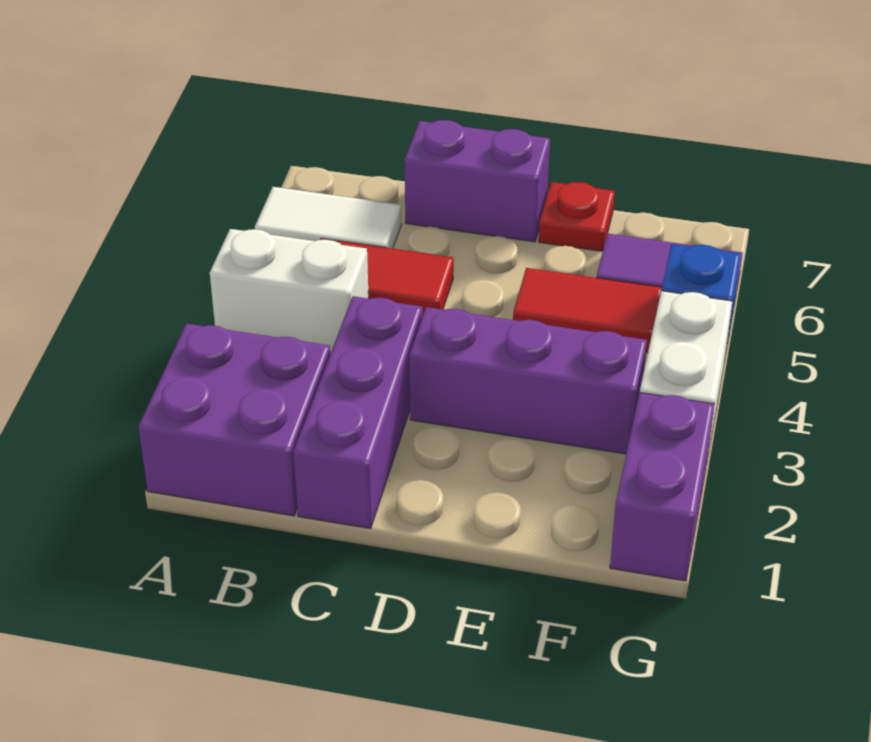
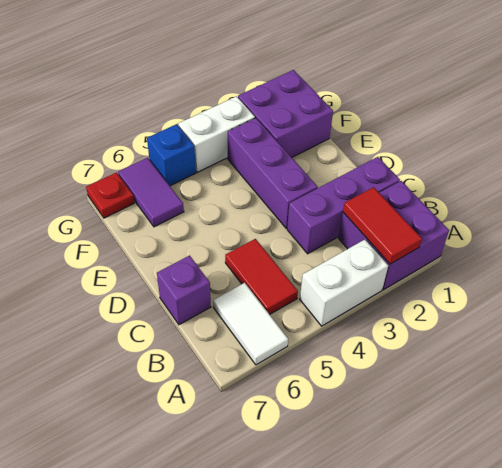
white brick A4:B4 level 1 -> white brick A3:A4 level 1
purple brick C7:D7 level 1 -> purple brick C7 level 1
red tile E5:F5 level 1 -> red tile A2:B2 level 2
red plate E7 level 1 -> red plate G7 level 1
purple brick G1:G2 level 1 -> purple brick F1:G2 level 1

